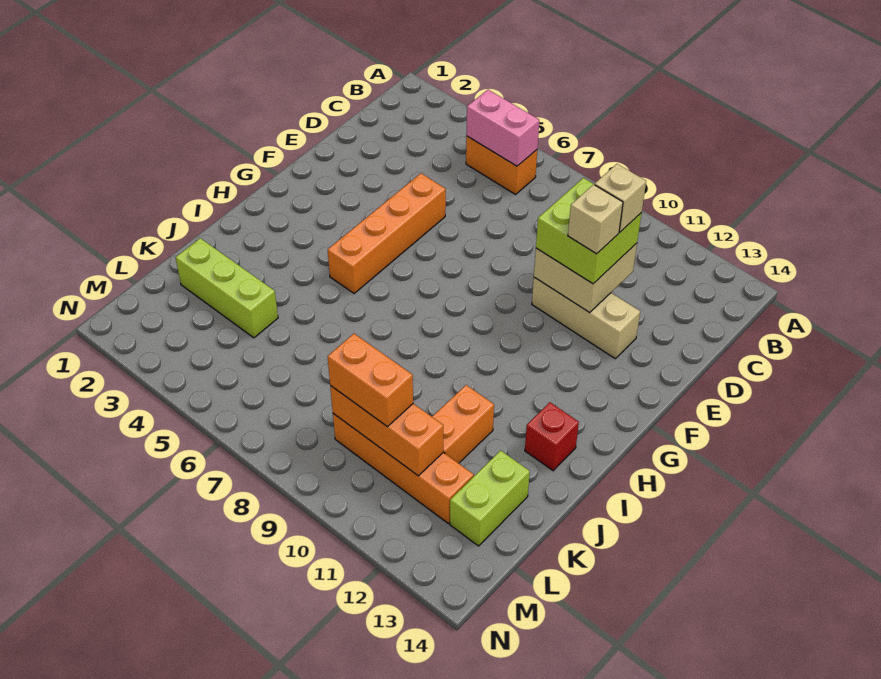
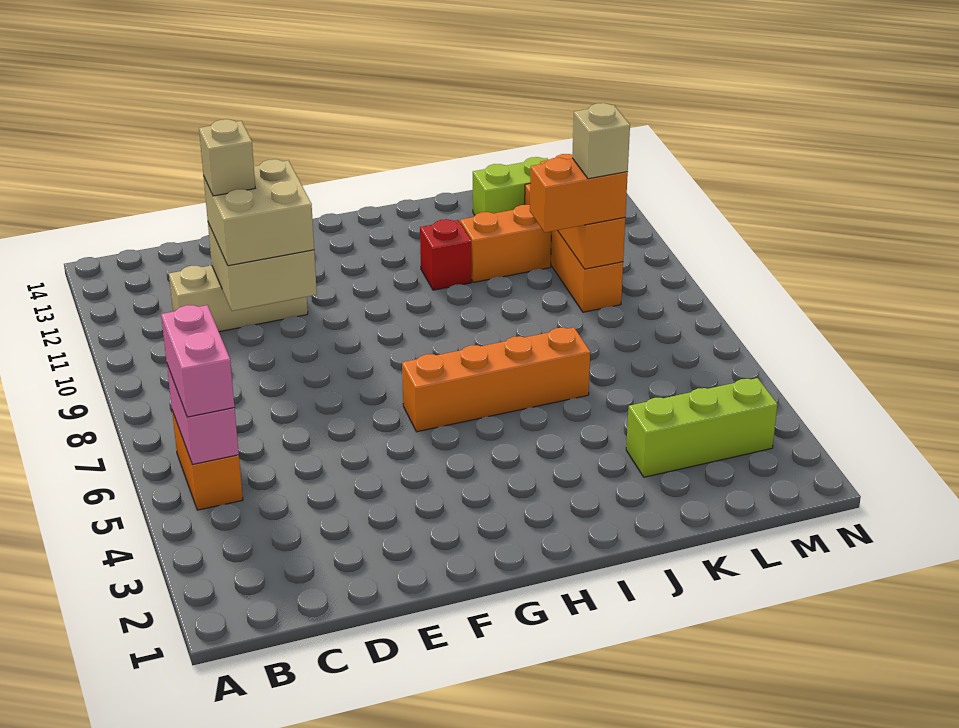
none -> pink brick B5:B6 level 3
lime brick D10:E11 level 3 -> tan brick D10:E11 level 3
orange brick E5:H5 level 1 -> orange brick G6:J6 level 1
tan brick E10:E12 level 1 -> tan brick C11:E11 level 1
tan brick E11 level 4 -> tan brick L9 level 4
red brick I13 level 1 -> red brick I11 level 1
lime brick K2:K4 level 1 -> lime brick K3:M3 level 1
orange brick L9:L10 level 3 -> orange brick K9:L9 level 3

